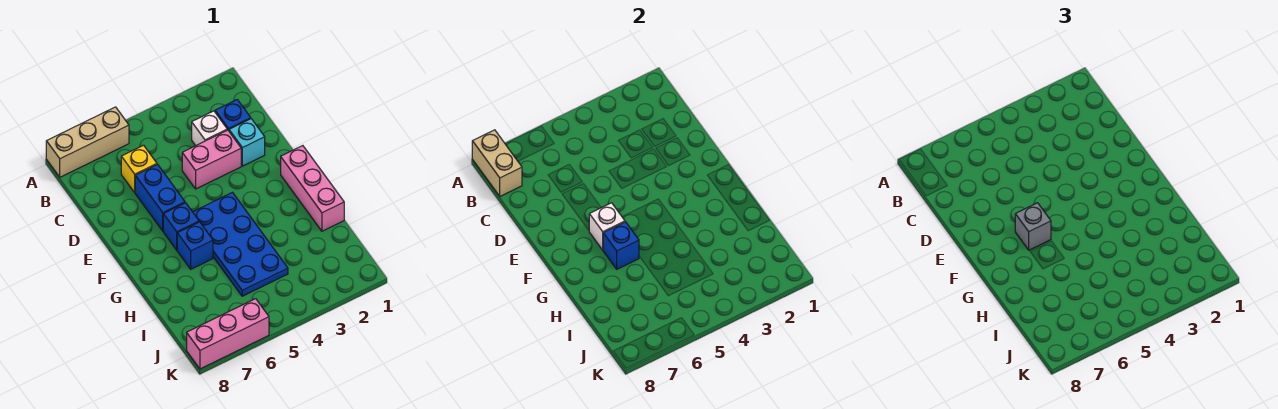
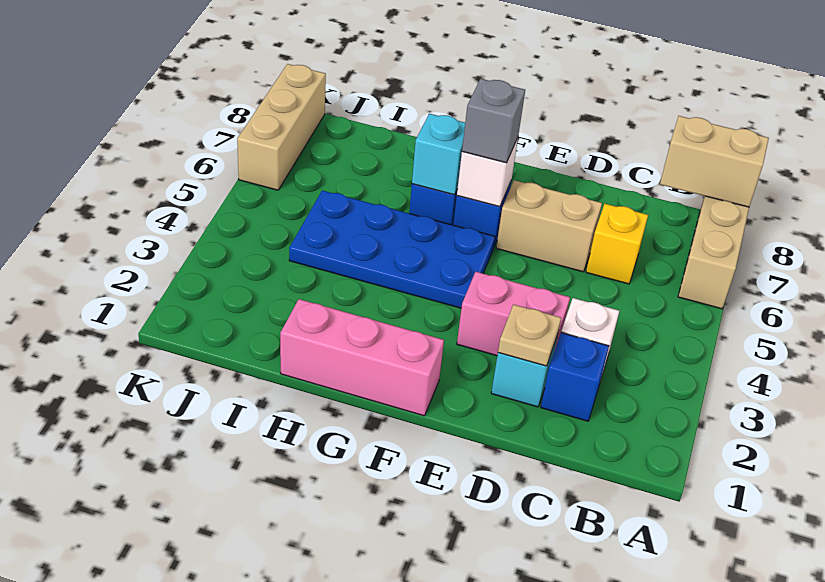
none -> tan plate D2 level 2
pink brick D3:D4 level 1 -> pink brick D3:E3 level 1
blue brick D6:E6 level 1 -> tan brick D6:E6 level 1
blue brick G6 level 2 -> cyan brick G6 level 2
pink brick K6:K8 level 1 -> tan brick K6:K8 level 1

